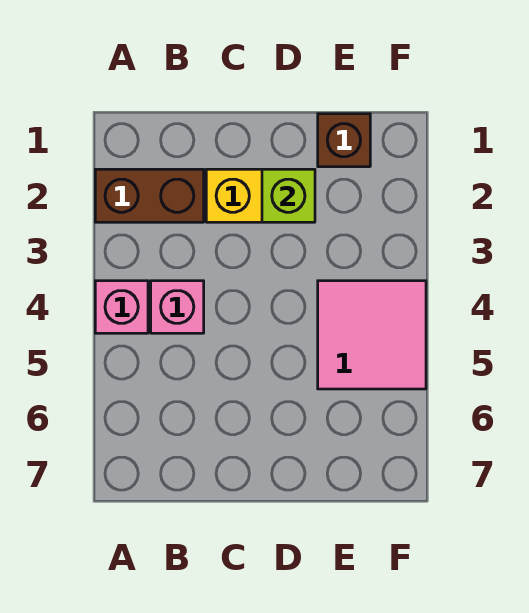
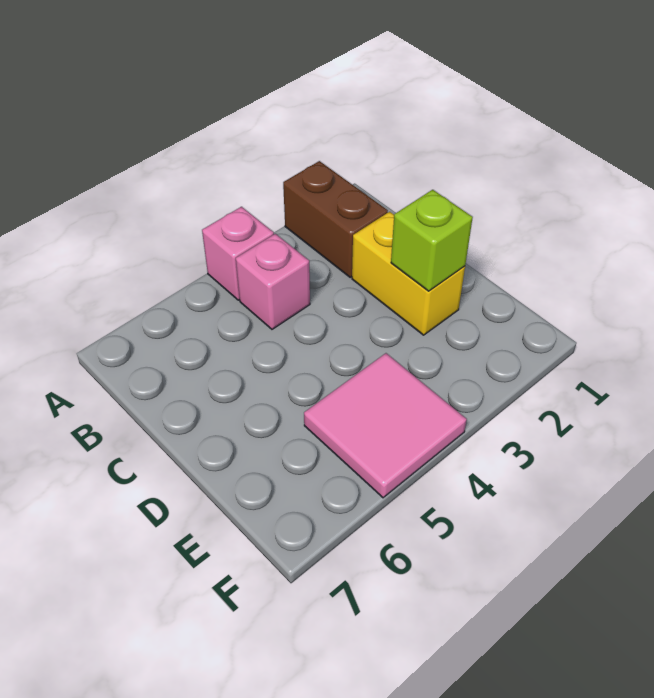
brown brick E1 level 1 -> none

